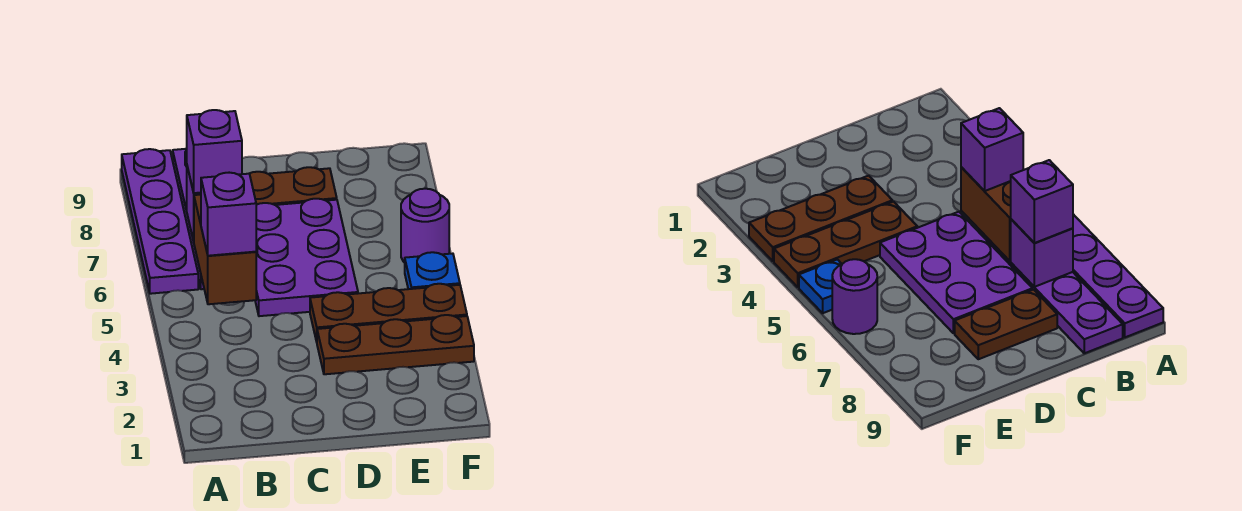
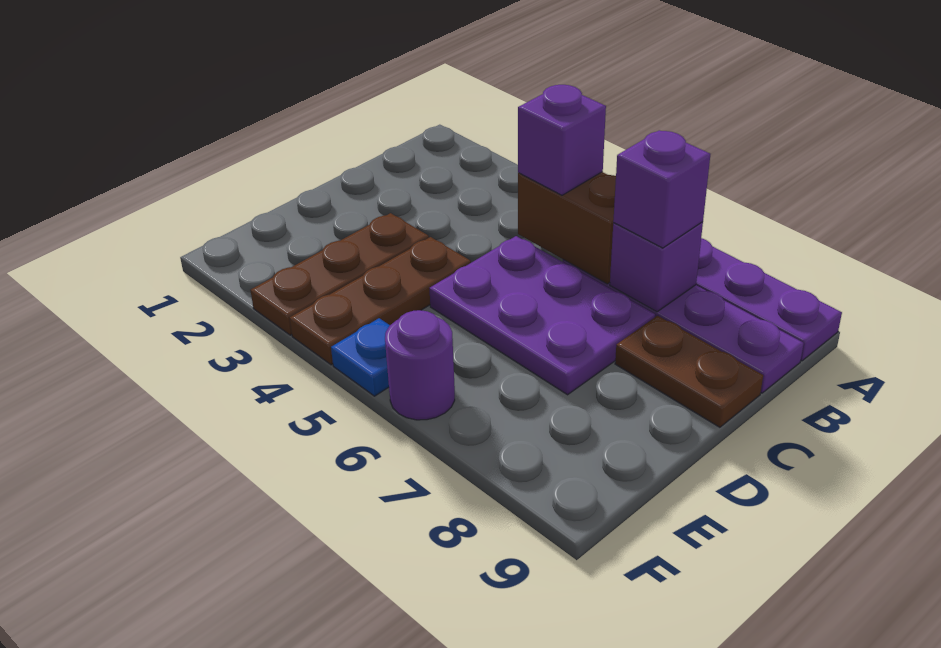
brown plate C8:D8 level 1 -> brown plate C8:C9 level 1

